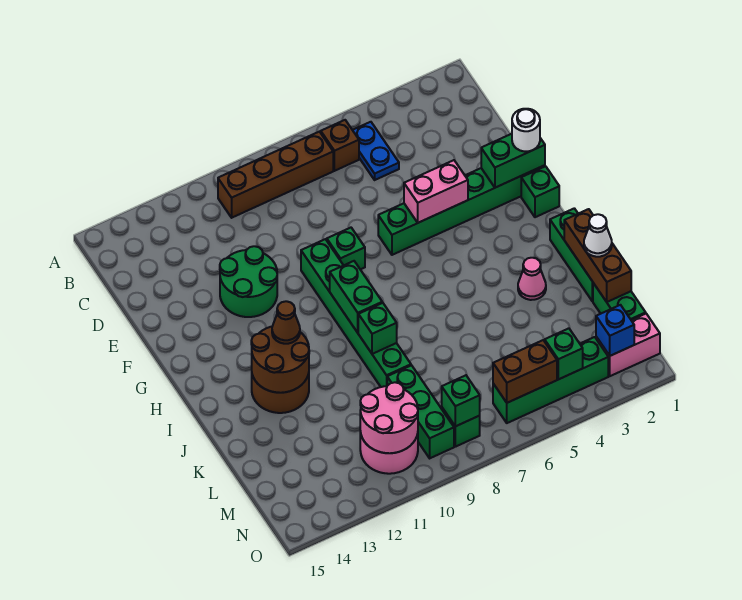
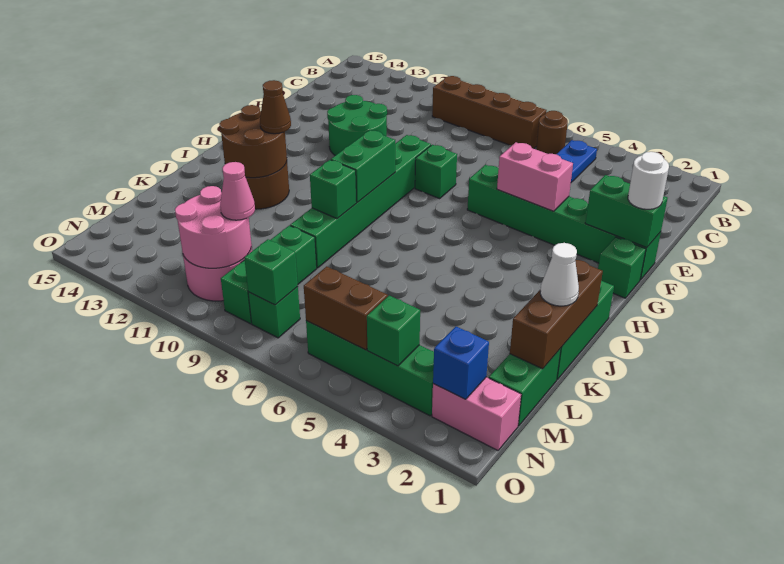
brown brick B6 level 1 -> brown round brick B6 level 1
pink cone J3 level 1 -> pink cone M10 level 3

